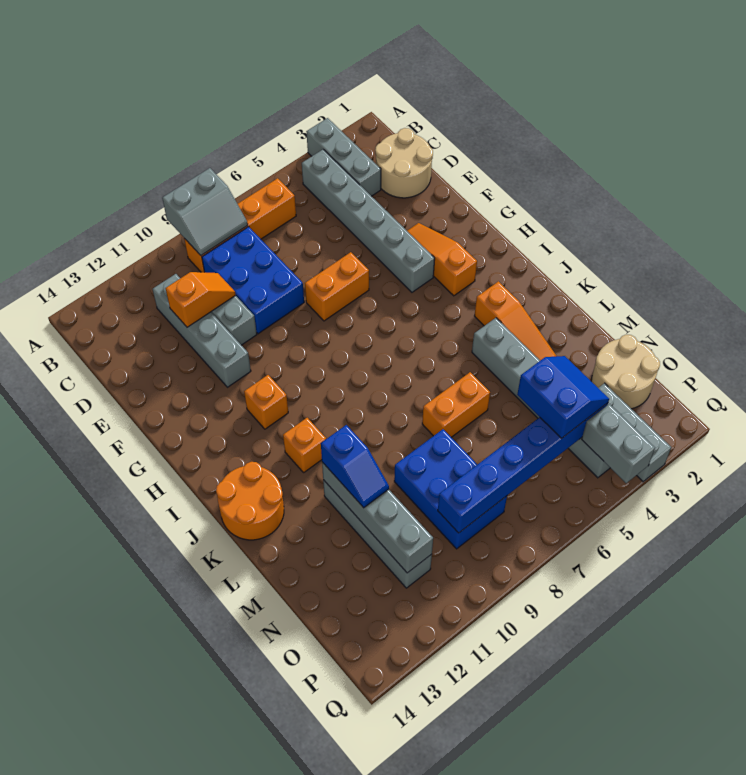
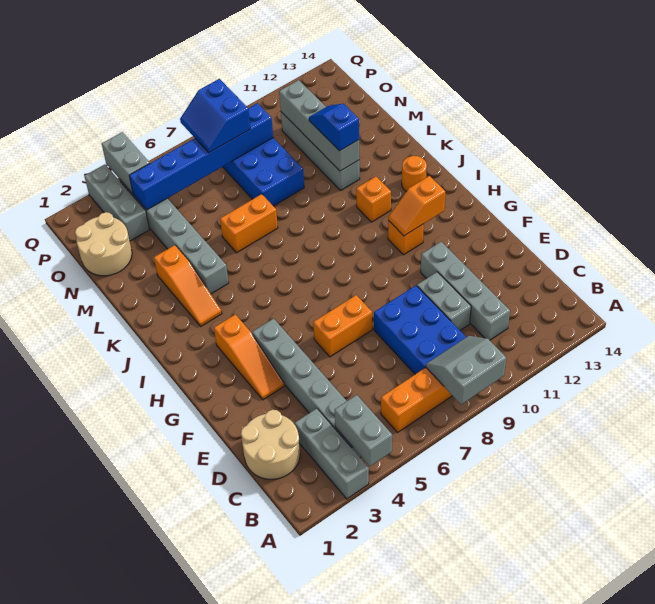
none -> grey brick A4:B4 level 2
orange slope D10:D11 level 2 top 11 -> orange slope H11:H12 level 2 top 12
orange slope J3:L3 level 1 top J -> orange slope J3:L3 level 1 top L
orange round brick J13:K14 level 1 -> orange round brick J13 level 1
blue slope N4:O5 level 3 top 5 -> blue slope O7:P8 level 3 top 8

